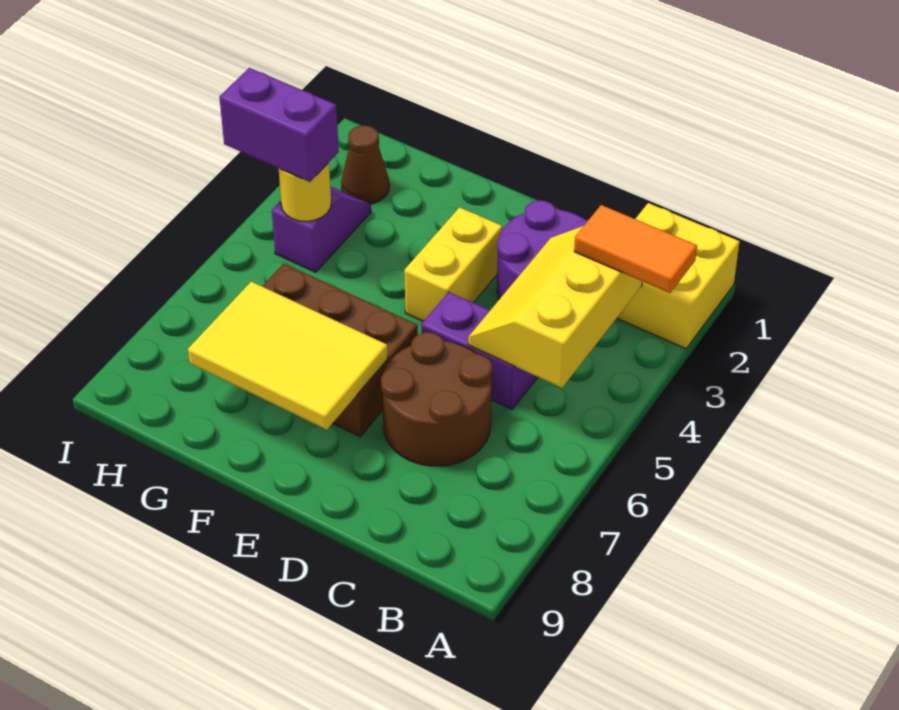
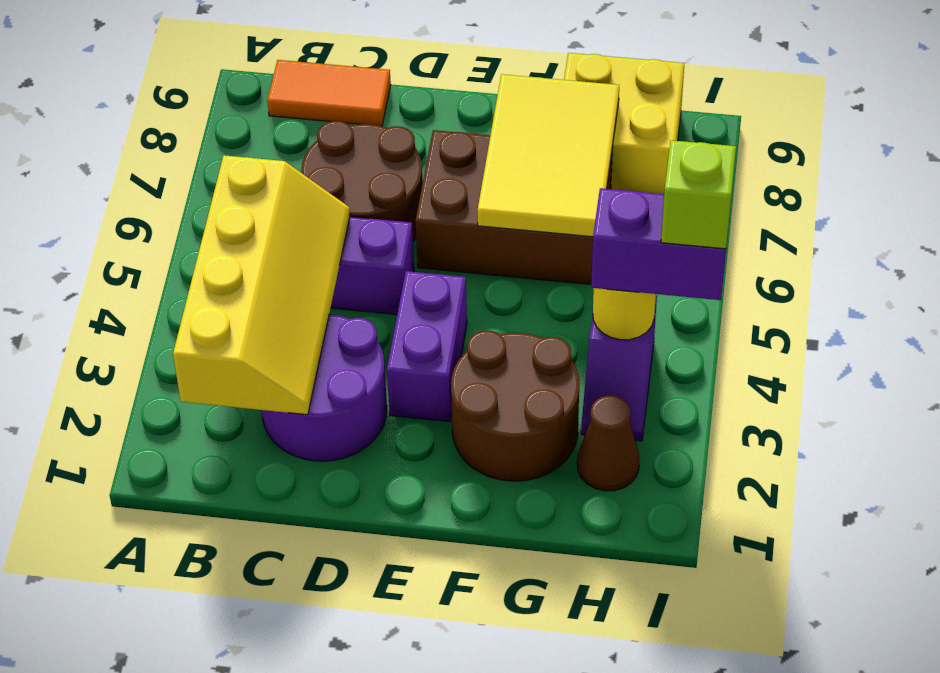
yellow brick A1:B2 level 1 -> yellow brick G8:H9 level 1
orange tile A3:B3 level 3 -> orange tile B9:C9 level 1
yellow slope B3:C5 level 2 top B -> yellow slope B2:C5 level 2 top B
yellow brick E3:E4 level 1 -> purple brick E3:E4 level 1
yellow tile E7:G8 level 2 -> yellow tile F6:G8 level 2
none -> brown round brick F2:G3 level 1
none -> lime brick I4 level 4

